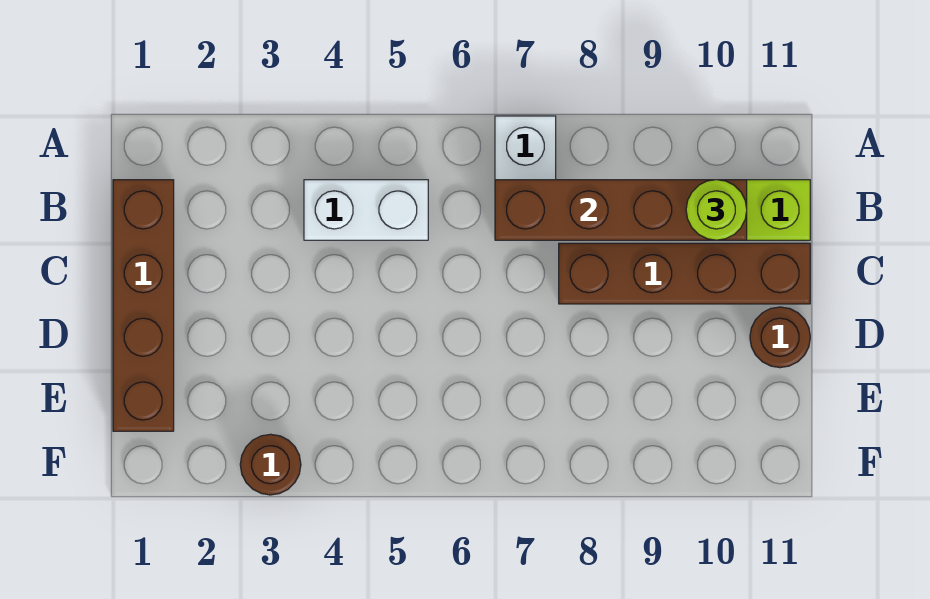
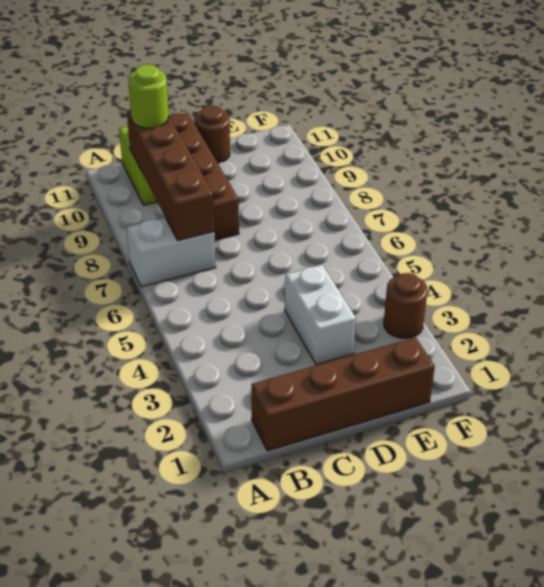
white brick B4:B5 level 1 -> white brick D3:D4 level 1

